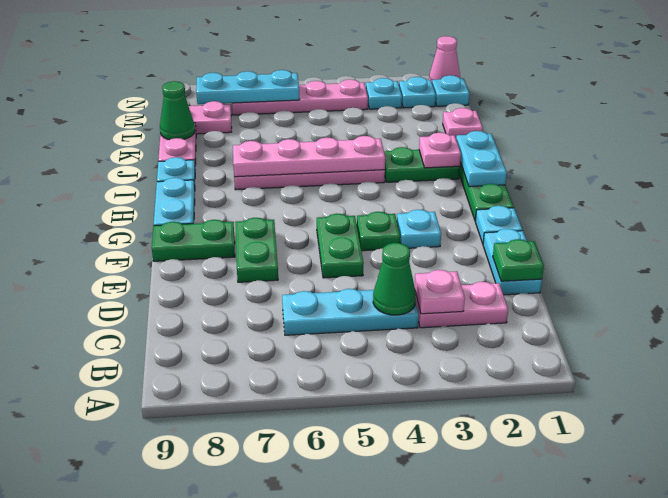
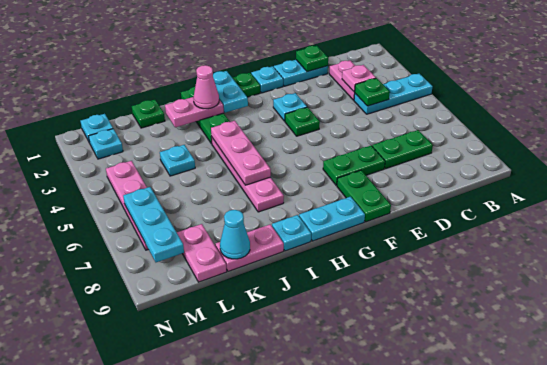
cyan plate C4:C6 level 1 -> cyan plate A4:C4 level 1
green cone C4 level 2 -> green plate C4 level 2
green plate E5:F5 level 1 -> green plate C7:D7 level 1
cyan plate H1:I1 level 2 -> cyan plate H1:H2 level 2
pink plate I2 level 2 -> pink plate I2:J2 level 2
pink plate I4:I7 level 2 -> pink plate I4:I6 level 2
pink plate K1 level 1 -> green plate K1 level 1
green cone K9 level 2 -> cyan cone K9 level 2
cyan plate M3 level 1 -> cyan plate K4 level 1
pink cone N1 level 1 -> pink cone I2 level 3

